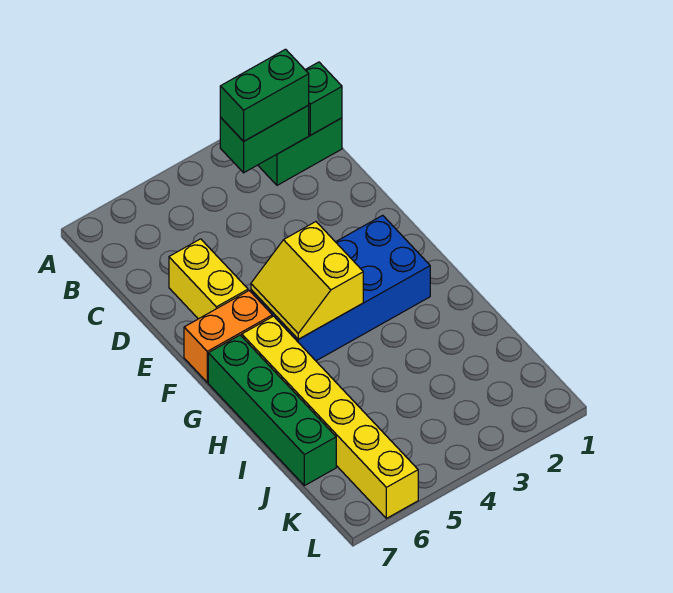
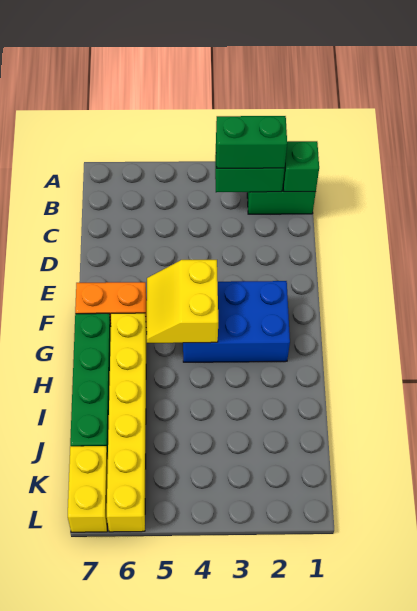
yellow brick D6:E6 level 1 -> yellow brick K7:L7 level 1
blue brick F2:G5 level 1 -> blue brick F2:G4 level 1

